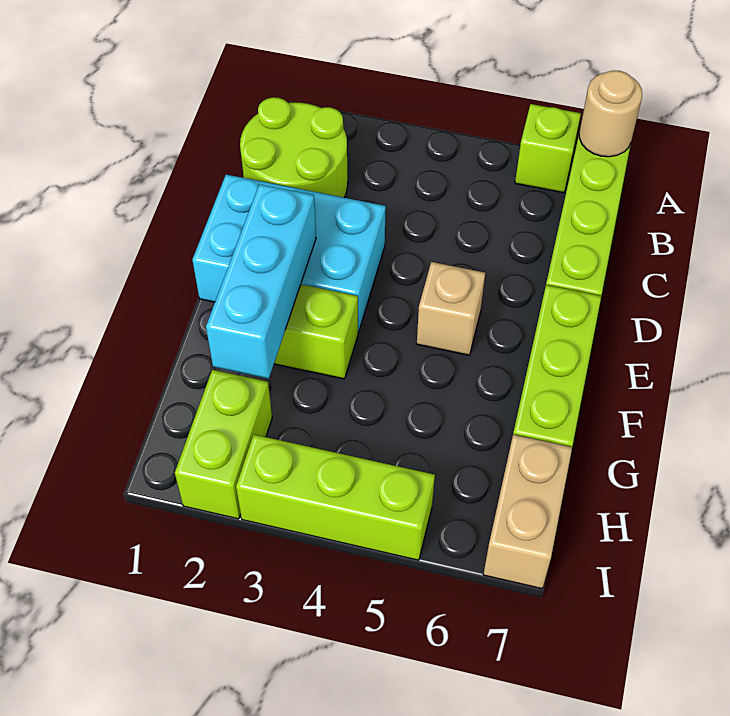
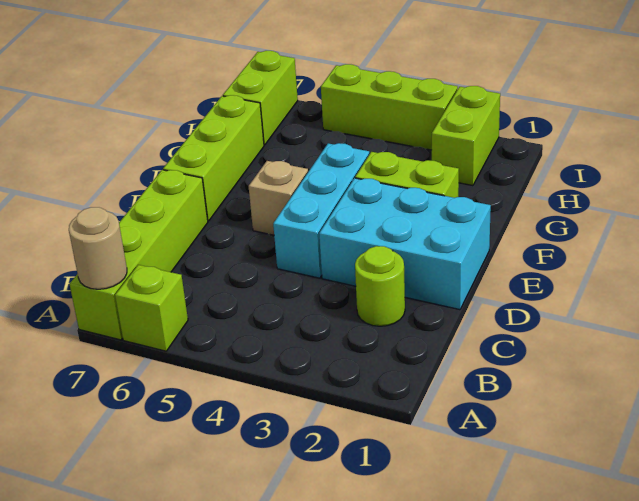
lime round brick B1:C2 level 1 -> lime round brick C2 level 1
cyan brick E2:G2 level 2 -> cyan brick D4:F4 level 1
tan brick H7:I7 level 1 -> lime brick H7:I7 level 1

